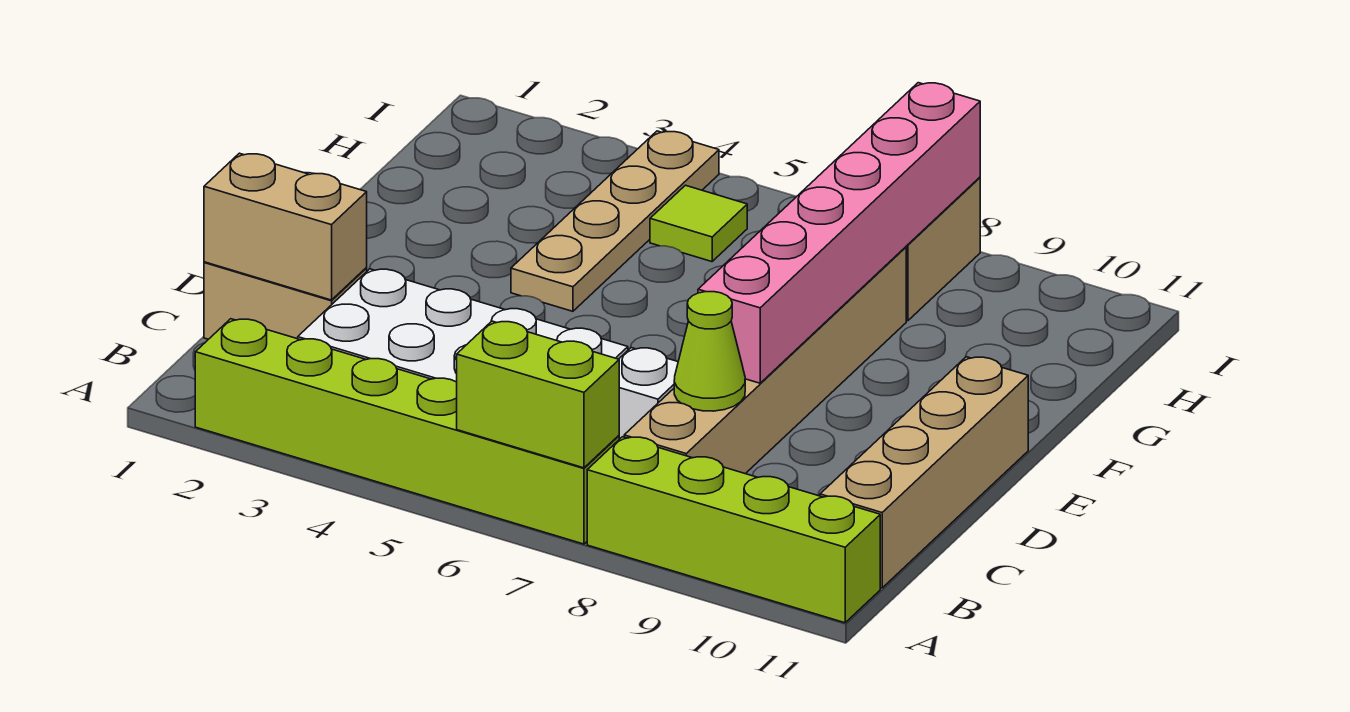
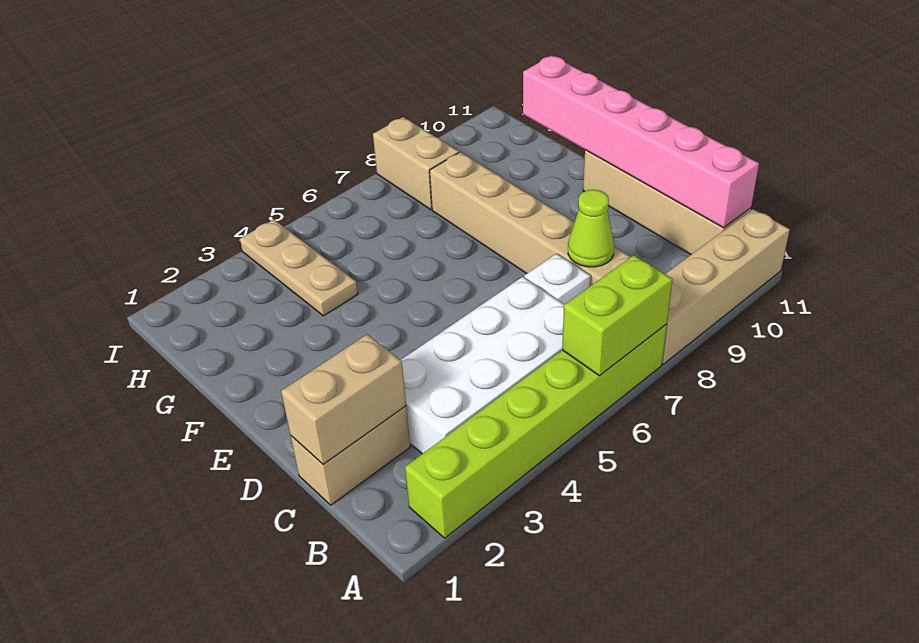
lime brick A8:A11 level 1 -> tan brick A8:A11 level 1
pink brick D8:I8 level 2 -> pink brick B11:G11 level 2
tan plate F4:I4 level 1 -> tan plate G4:I4 level 1
lime tile H5 level 1 -> none

